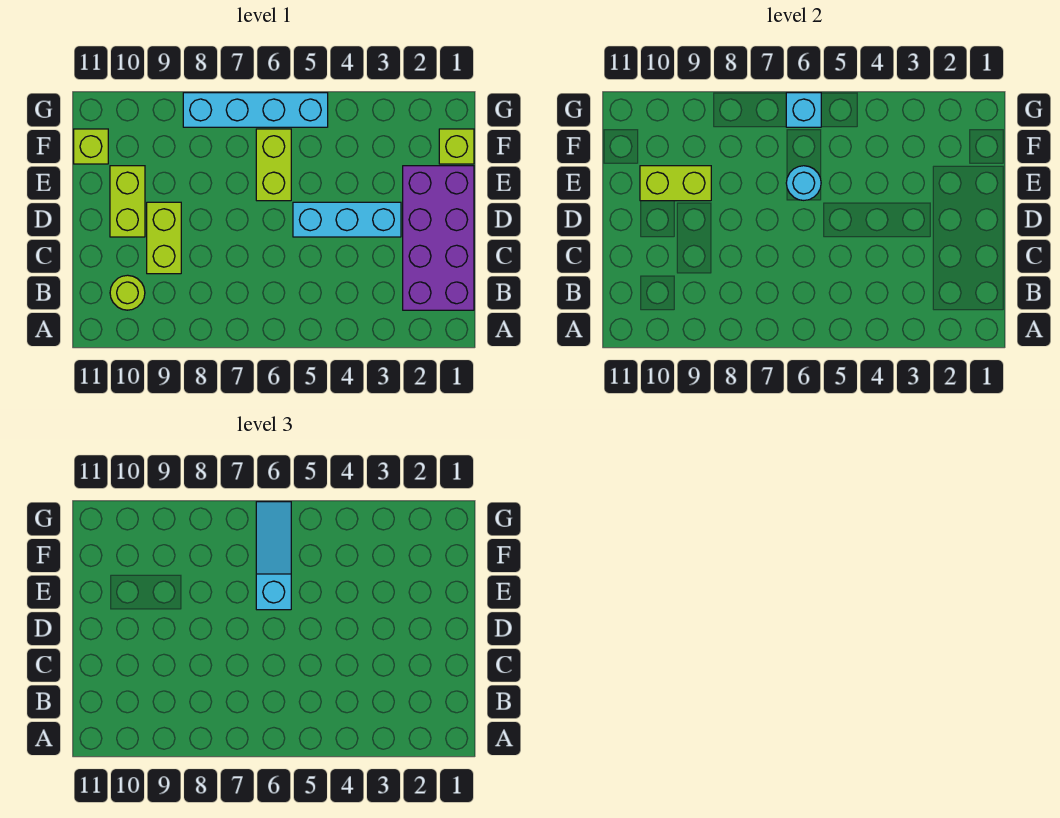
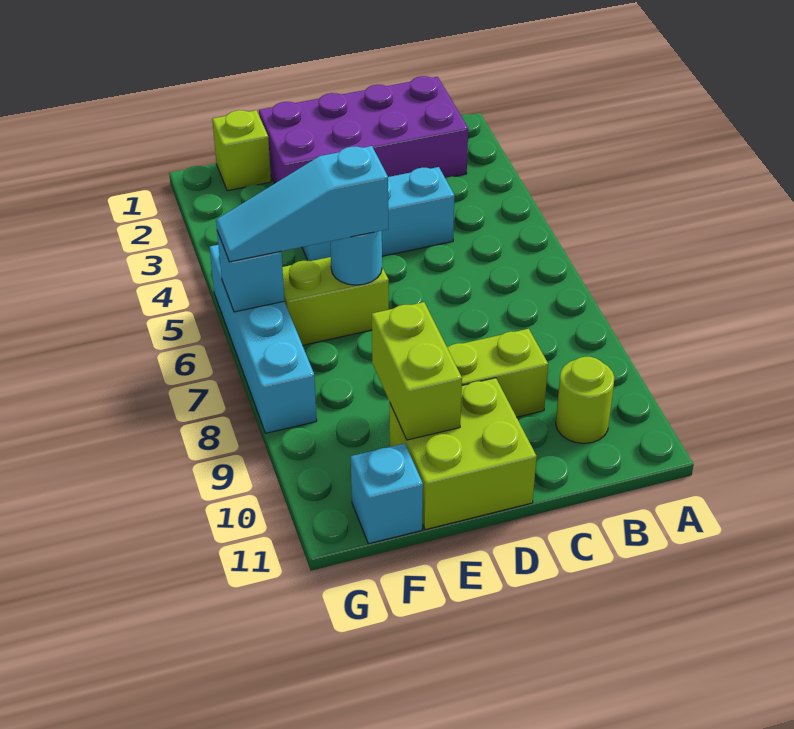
cyan brick D3:D5 level 1 -> cyan brick C4:E4 level 1
lime brick D10:E10 level 1 -> lime brick D10:E11 level 1
lime brick F11 level 1 -> cyan brick F11 level 1

